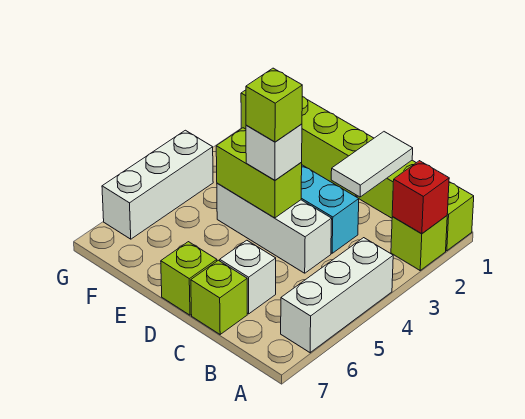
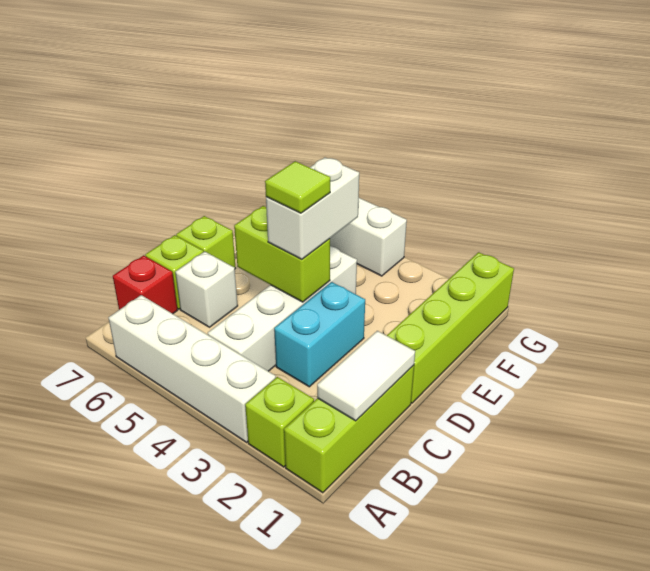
red brick A2 level 2 -> red brick B7 level 1
white brick A4:A6 level 1 -> white brick A3:A6 level 1
white tile C1:C2 level 2 -> white tile B1:C1 level 2
white brick C4:E4 level 1 -> white brick B4:E4 level 1
lime brick D4:E4 level 2 -> lime brick D4:D5 level 2
white brick D4 level 3 -> white brick D4:E4 level 3
lime brick D4 level 4 -> lime tile D4 level 4

